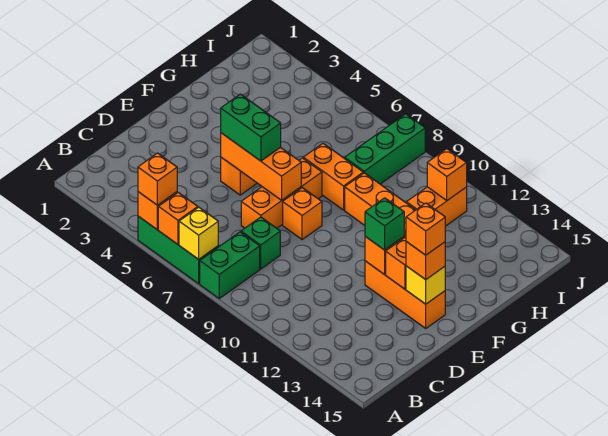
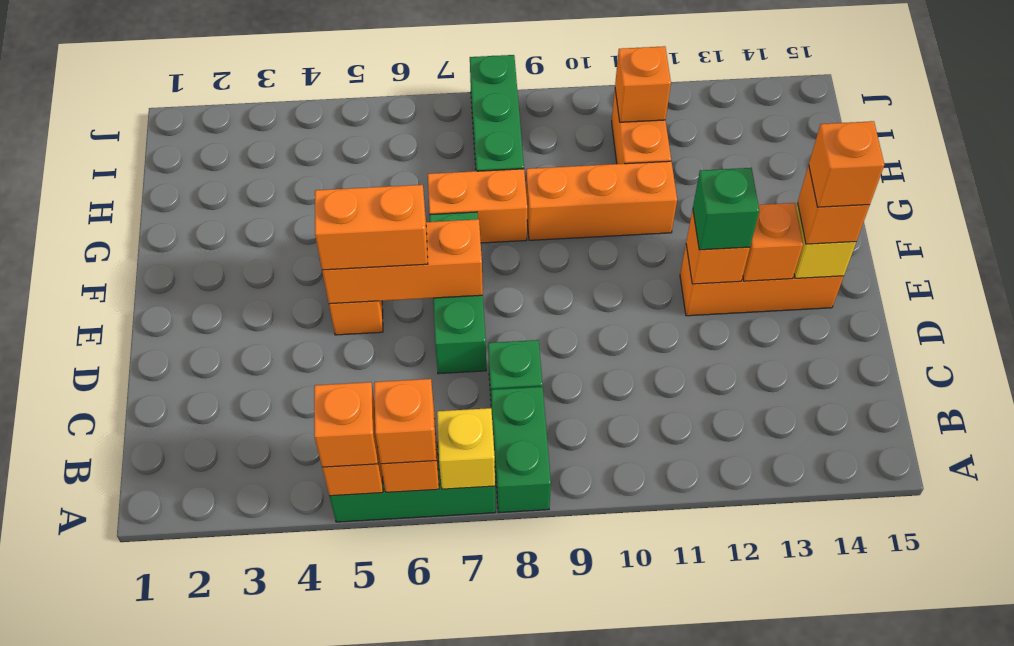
orange brick D7:F7 level 1 -> green brick D7:F7 level 1
green brick E5:E6 level 3 -> orange brick E5:E6 level 3
orange brick E8 level 1 -> orange brick A6 level 3

